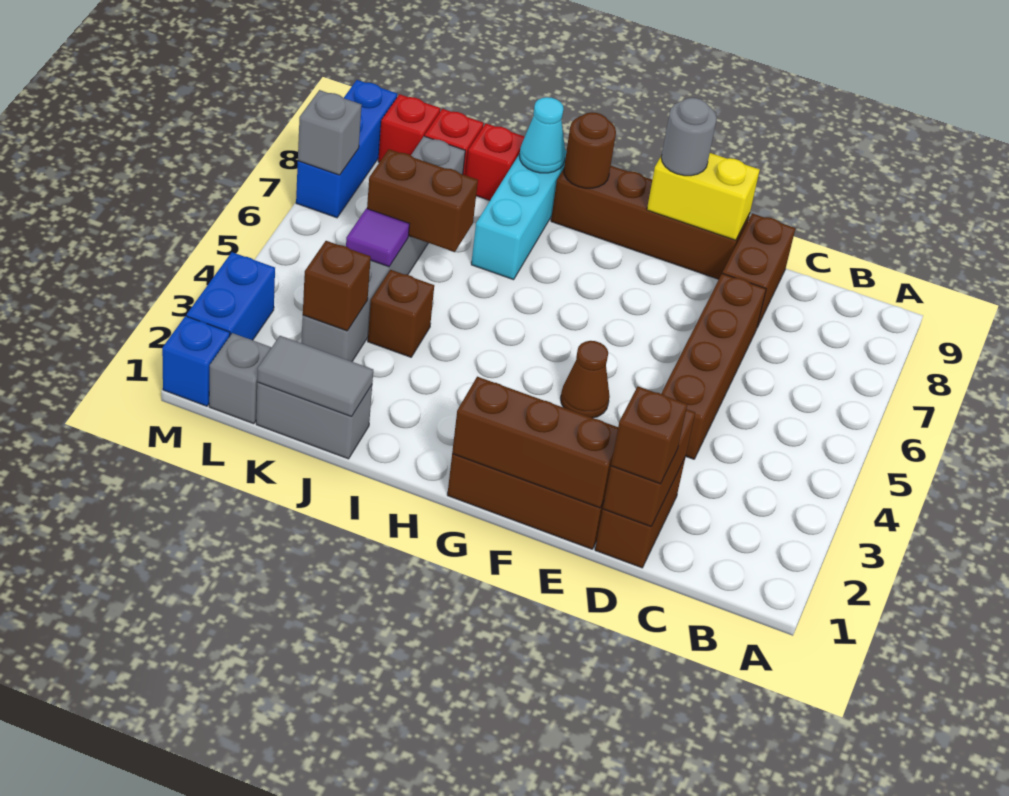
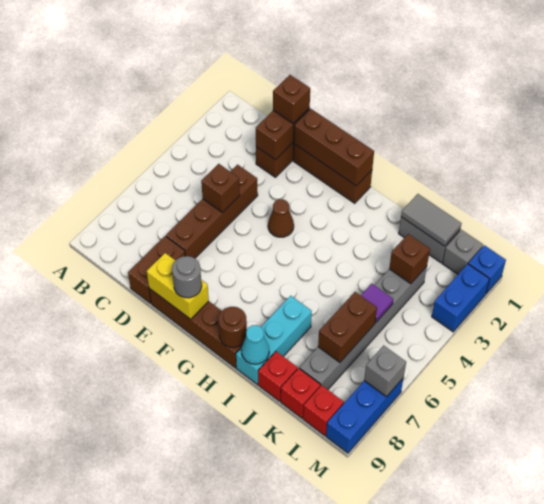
brown brick J4 level 1 -> brown brick D5 level 2
brown brick J6:K6 level 2 -> brown brick K6:K7 level 2

